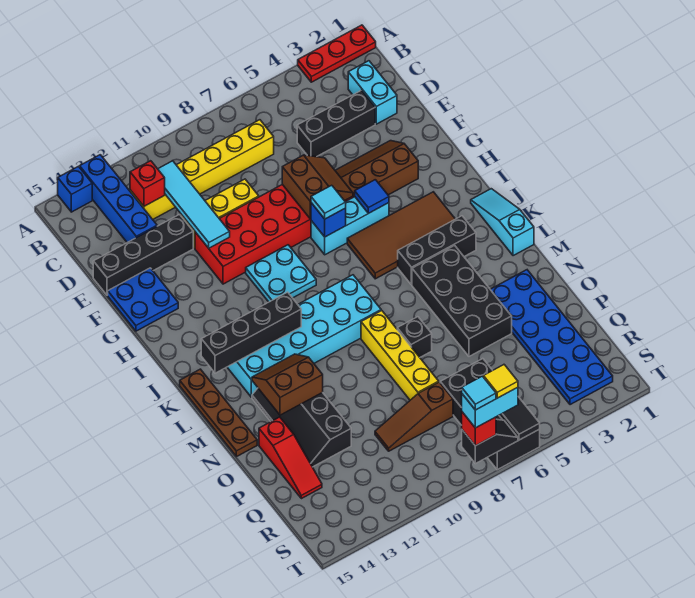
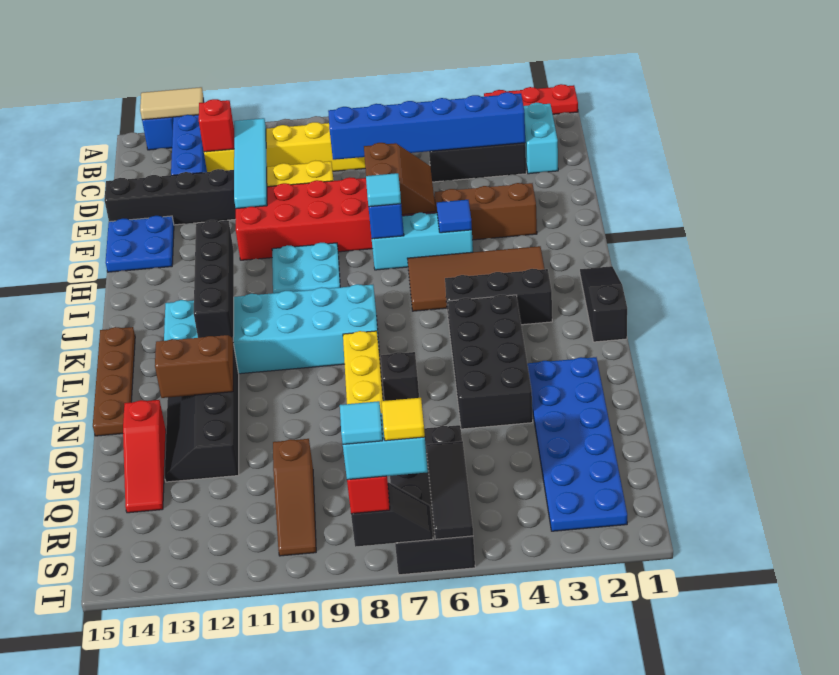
none -> tan tile A13:A14 level 2
none -> blue brick D3:D8 level 2
cyan slope J1:L1 level 1 top L -> black slope J1:L1 level 1 top L
black brick K11:K14 level 2 -> black brick I12:L12 level 2
brown slope Q8:Q10 level 1 top 8 -> brown slope Q10:S10 level 1 top Q

